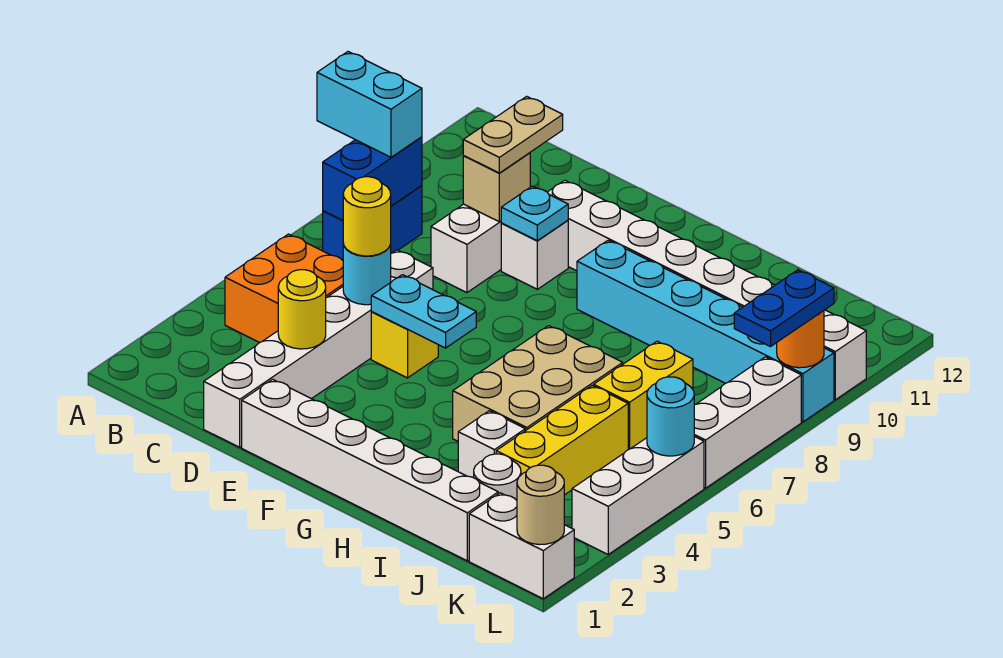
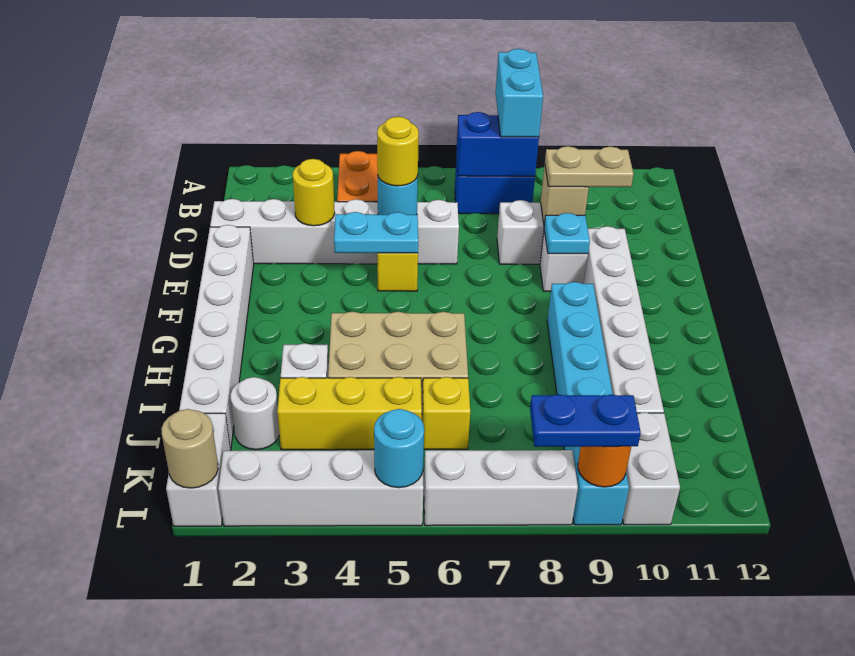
cyan plate E5:F5 level 2 -> cyan plate E4:E5 level 2
yellow brick J6:J7 level 1 -> yellow brick J6 level 1
white brick L3:L5 level 1 -> white brick L2:L5 level 1

